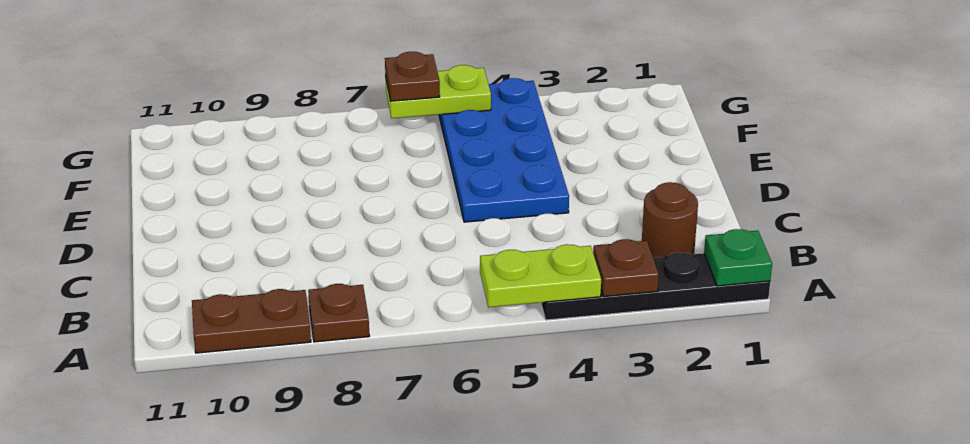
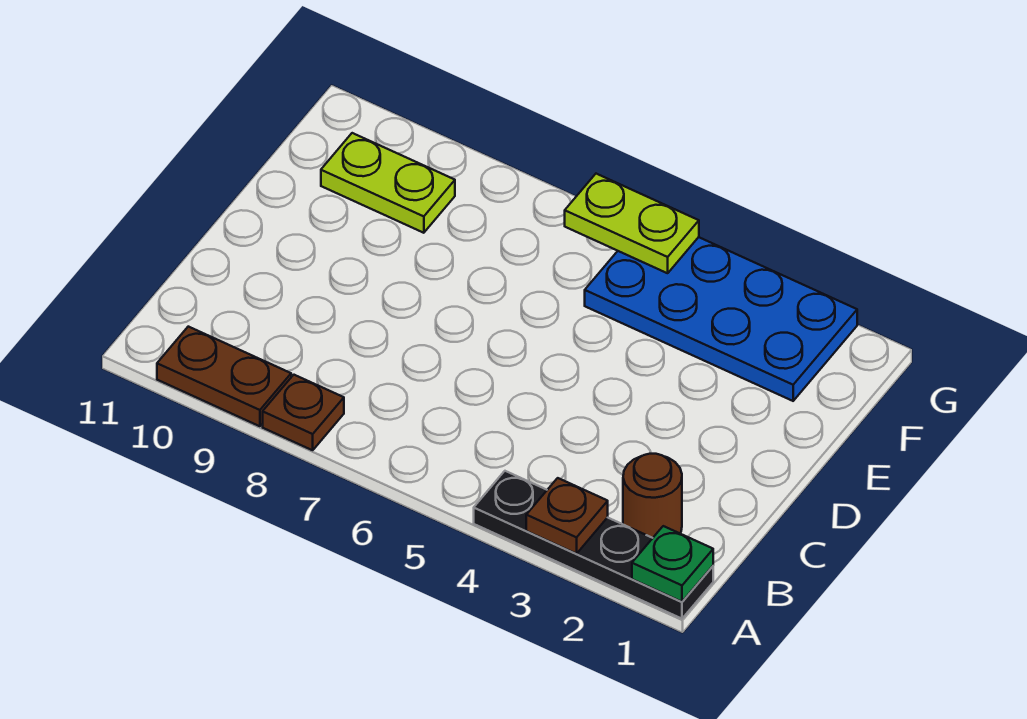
lime plate A4:A5 level 2 -> lime plate F9:F10 level 1
blue plate D4:G5 level 1 -> blue plate F2:G5 level 1
brown plate G6 level 3 -> none

